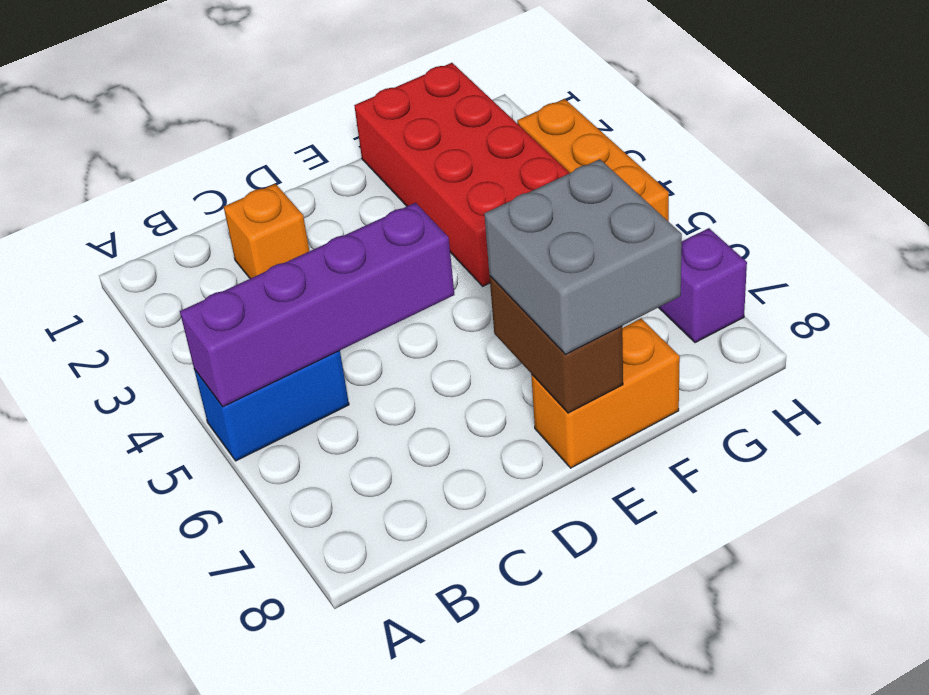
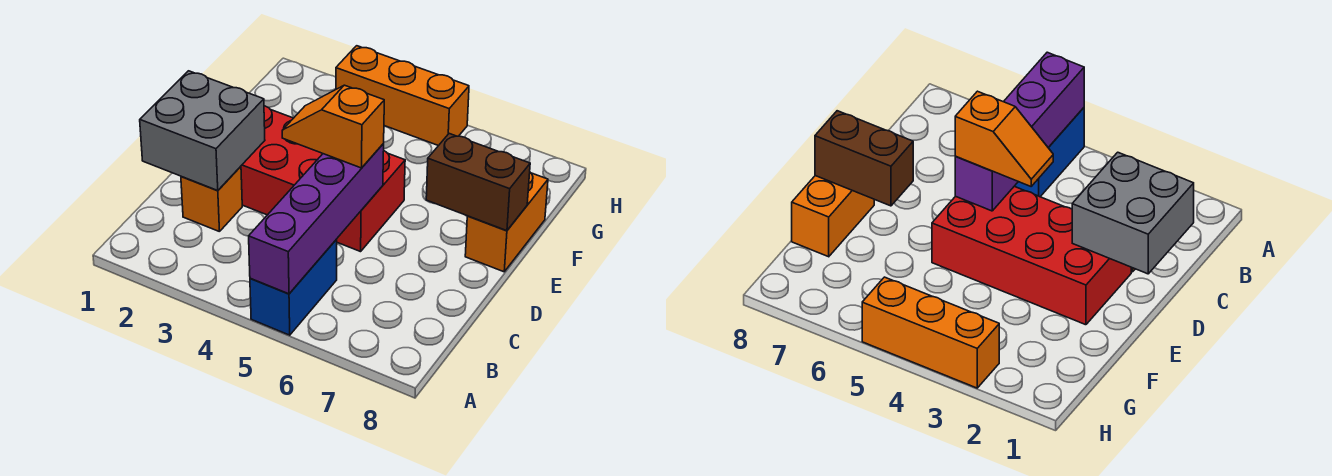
none -> orange slope D4:D5 level 3 top 5
grey brick E7:F8 level 3 -> grey brick C1:D2 level 2
red brick F1:G4 level 1 -> red brick D2:E5 level 1
purple brick H7 level 1 -> none

